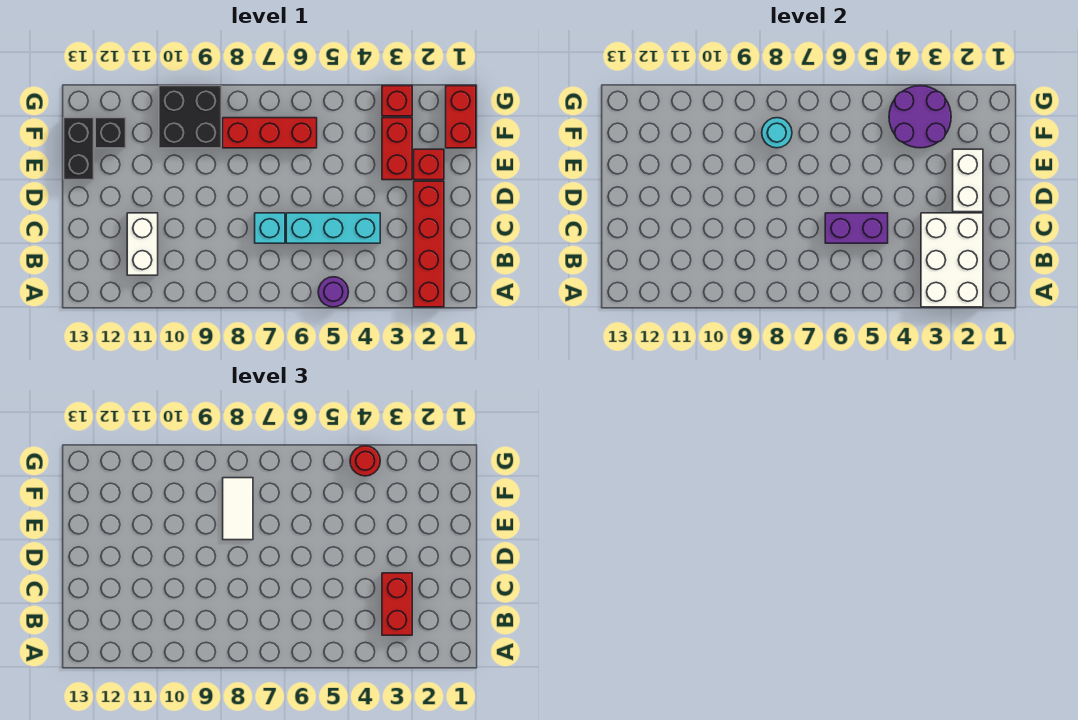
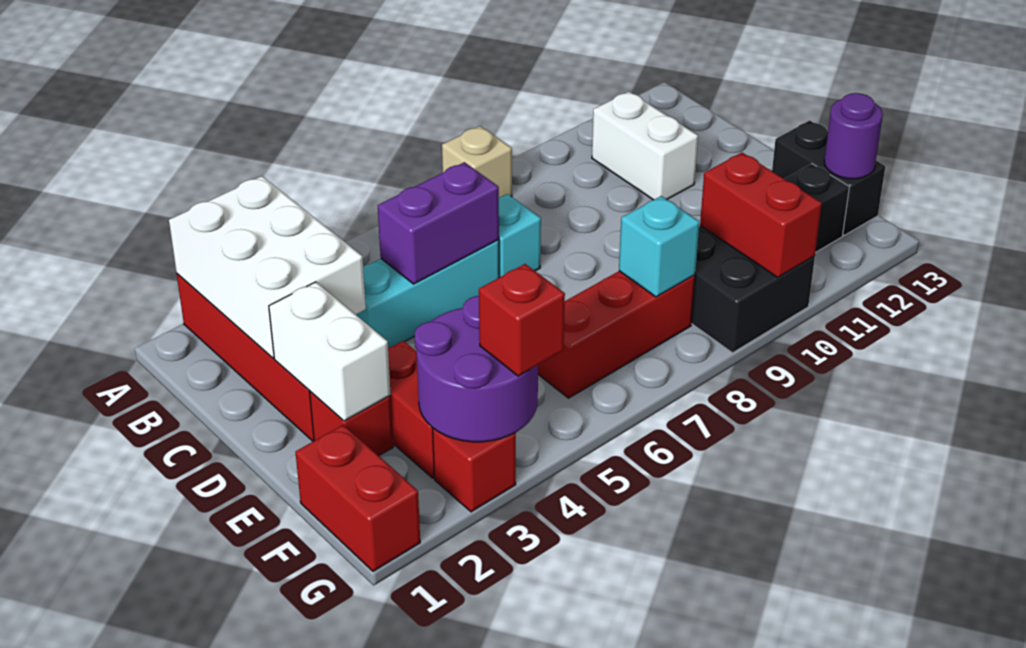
purple round brick A5 level 1 -> purple round brick F13 level 2
none -> tan brick A8 level 1
red brick B3:C3 level 3 -> red brick F10:G10 level 2
white tile E8:F8 level 3 -> none
cyan round brick F8 level 2 -> cyan brick F8 level 2
red round brick G4 level 3 -> red brick G4 level 3

